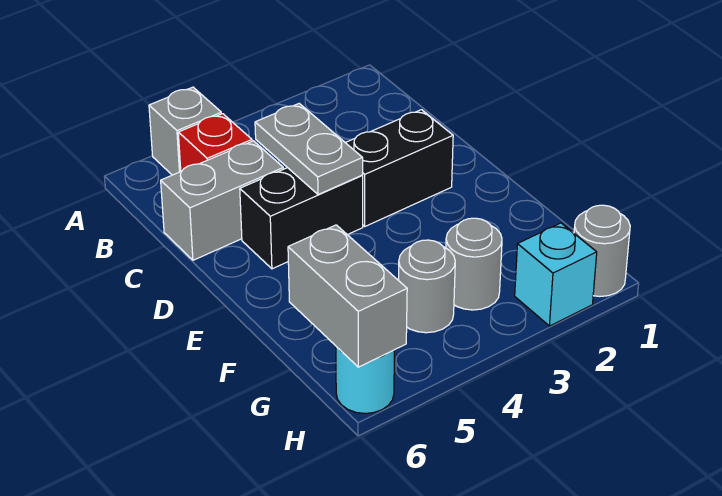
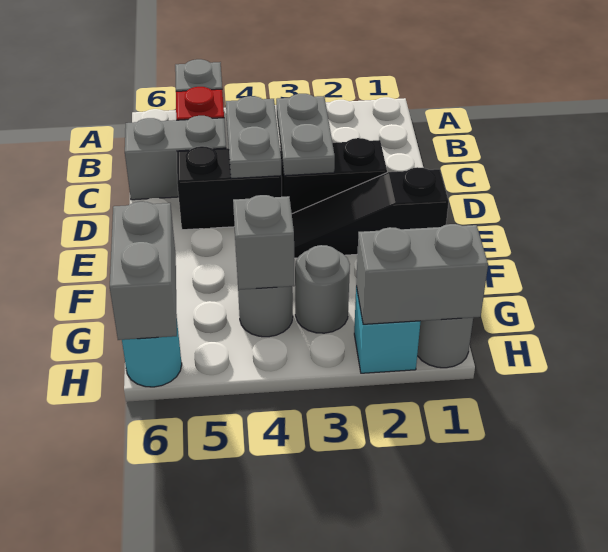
none -> grey plate C3:D3 level 2
none -> black slope E1:E3 level 1 top 1
none -> grey brick G4 level 2
none -> grey brick H1:H2 level 2

